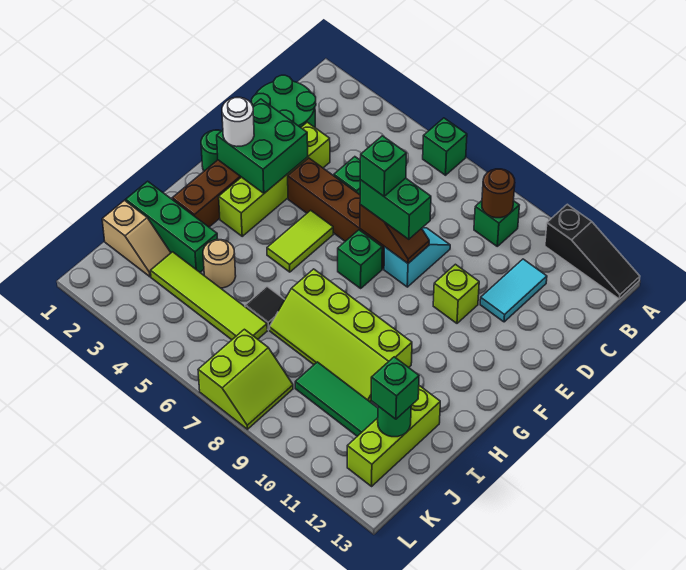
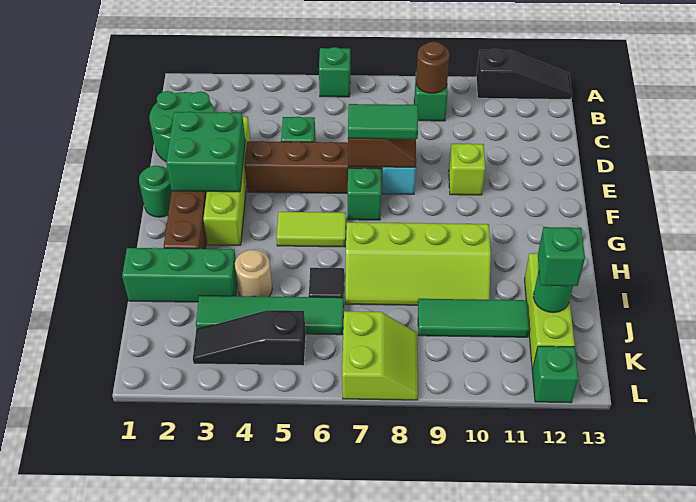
cyan tile C11:D11 level 1 -> none
green brick E7:E8 level 3 -> green tile E7:E8 level 3
green brick E7 level 4 -> green brick L12 level 1
white round brick F2 level 3 -> none
lime tile F5:G5 level 1 -> lime tile G5:G6 level 1
tan slope J1:J2 level 1 top 1 -> none
lime tile J3:J6 level 1 -> green tile J3:J6 level 1
none -> black slope K3:K5 level 1 top 5

